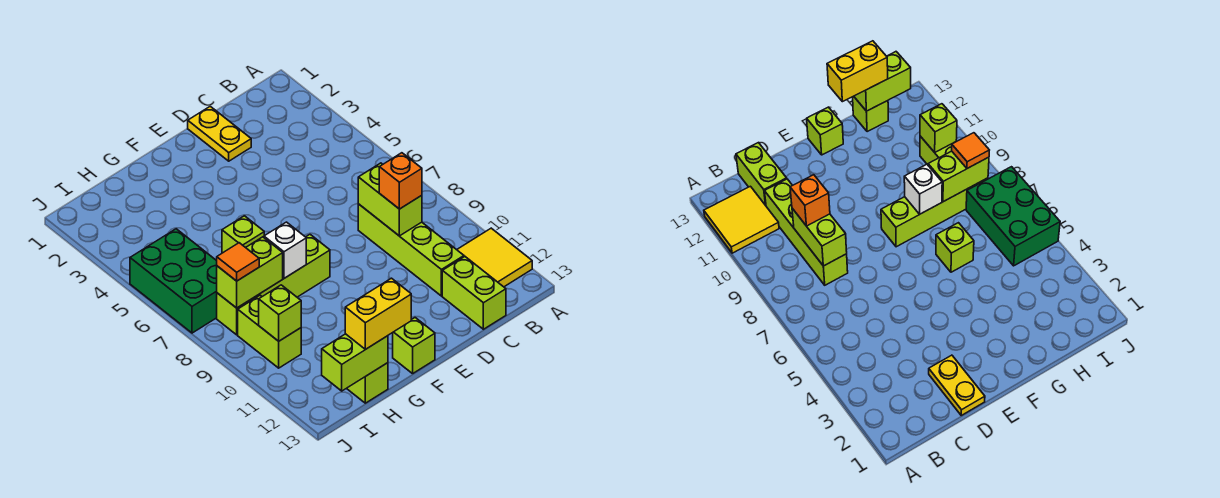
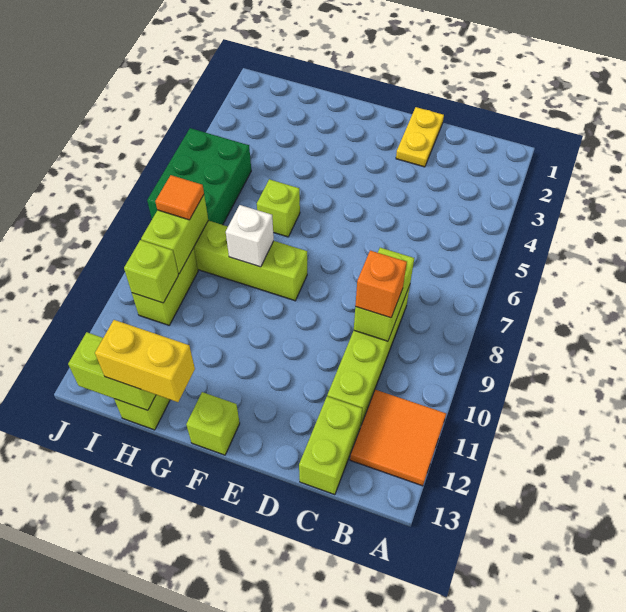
yellow tile A11:B12 level 1 -> orange tile A11:B12 level 1
lime brick H8:I8 level 2 -> lime brick I8:I9 level 2

